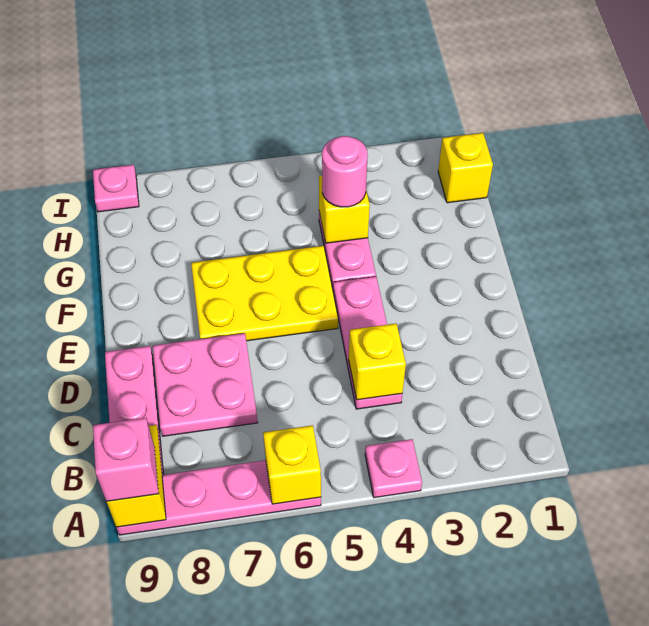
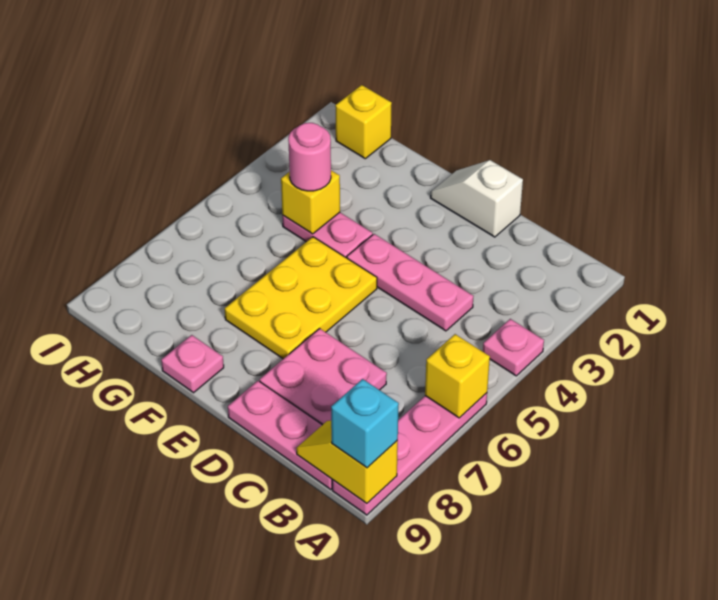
pink brick A9 level 3 -> cyan brick A9 level 3
yellow brick C4 level 2 -> none
none -> white slope D1:E1 level 1 top D
pink plate I9 level 1 -> pink plate F9 level 1

